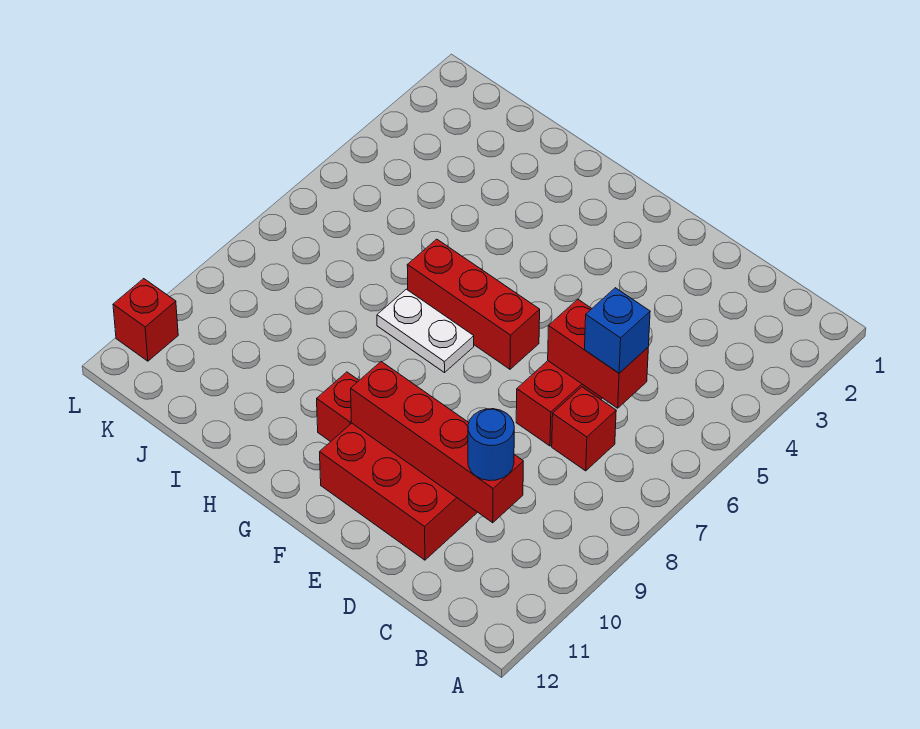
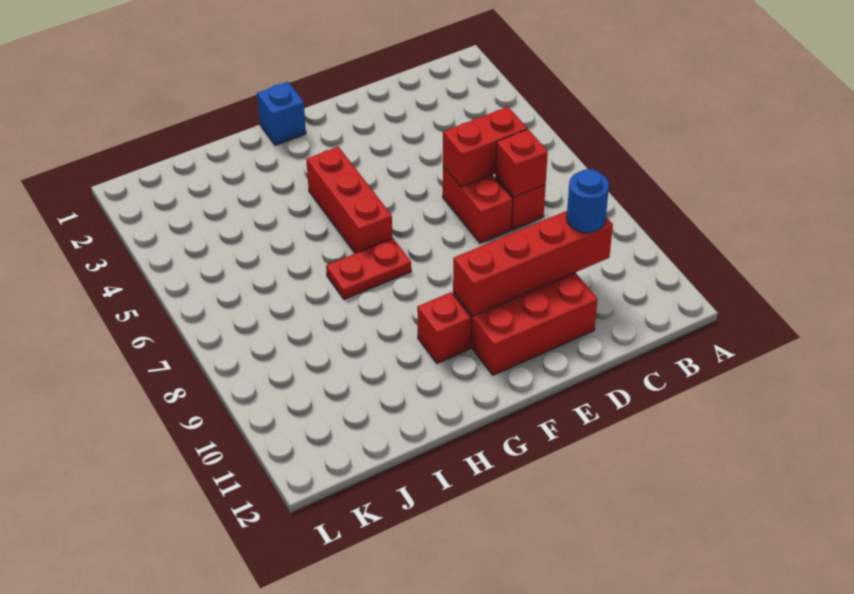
blue brick C6 level 3 -> blue brick G1 level 1
red brick F6:H6 level 1 -> red brick G4:G6 level 1
white plate G7:H7 level 1 -> red plate G7:H7 level 1
red brick L11 level 1 -> red brick C7 level 2

